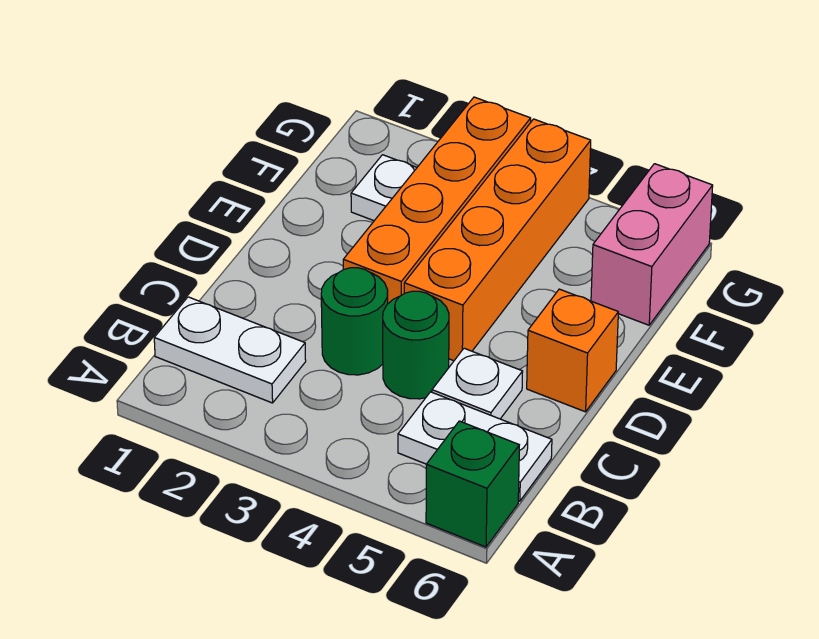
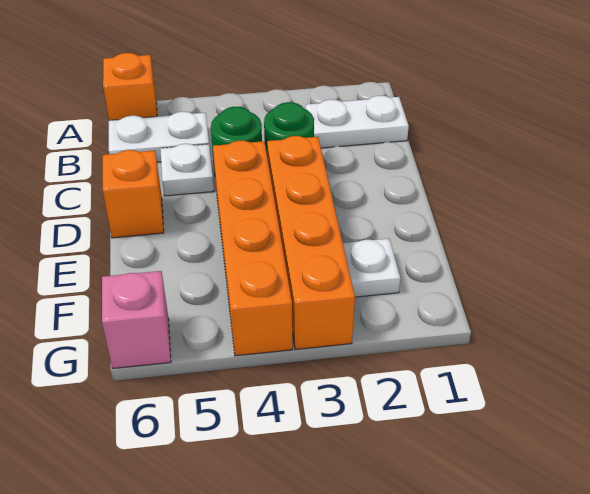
green brick A6 level 1 -> orange brick A6 level 1
pink brick F6:G6 level 1 -> pink brick G6 level 1

